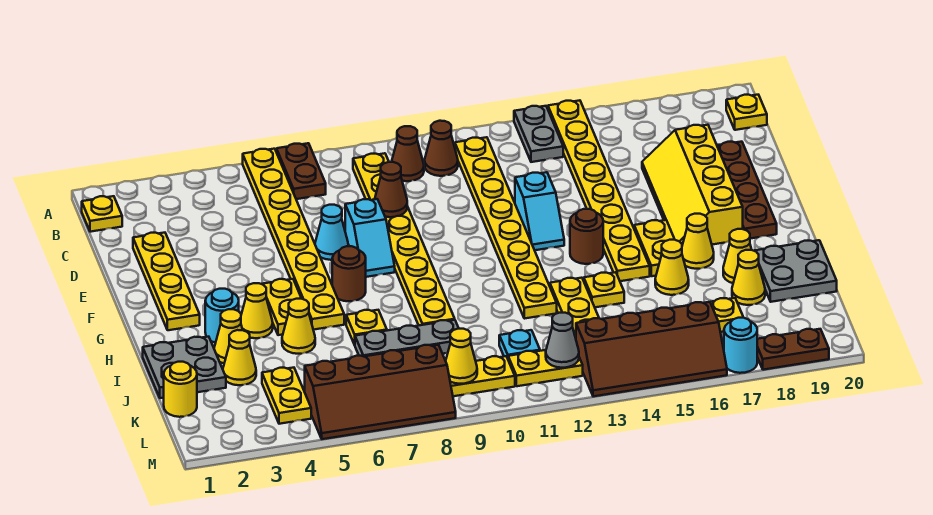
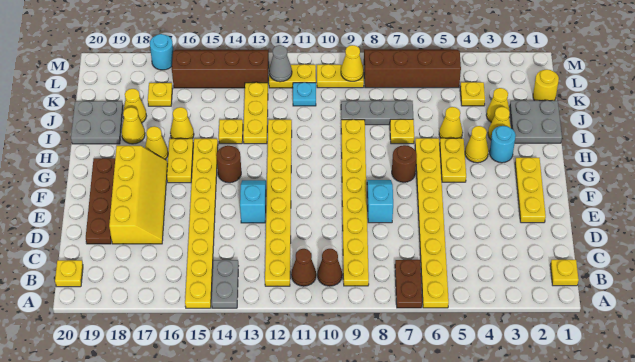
yellow plate D2:G2 level 1 -> yellow plate E2:G2 level 1
brown cone D9 level 2 -> none
cyan cone E7 level 1 -> none
yellow plate K4:L4 level 1 -> yellow plate K4 level 1
brown plate M18:M19 level 1 -> none

